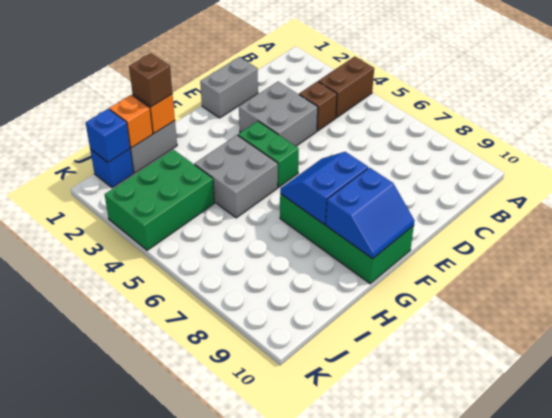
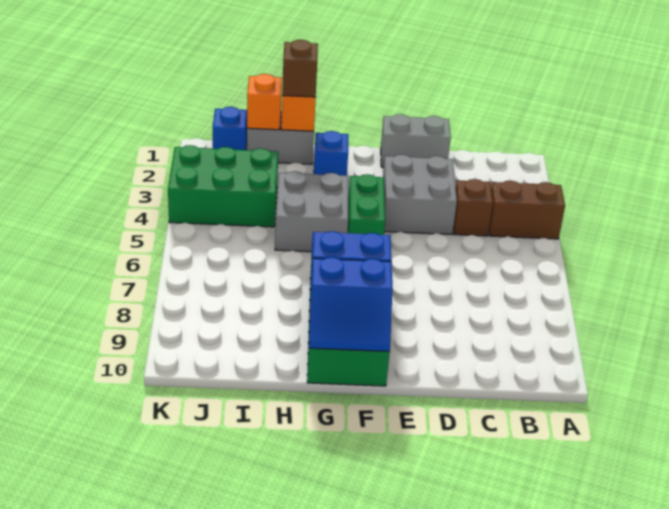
blue brick J1 level 2 -> blue brick G2 level 1

